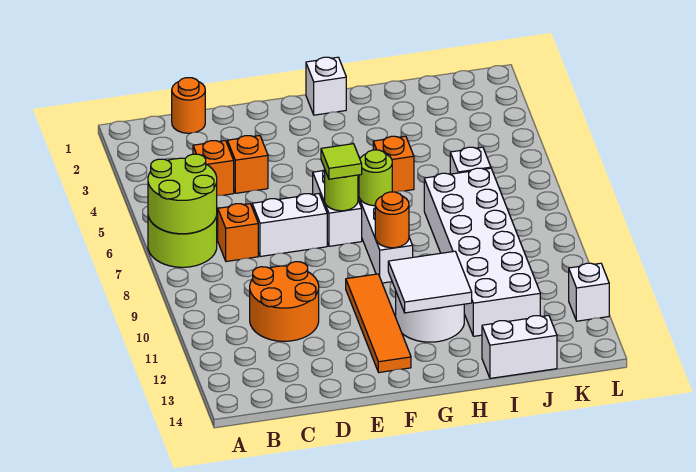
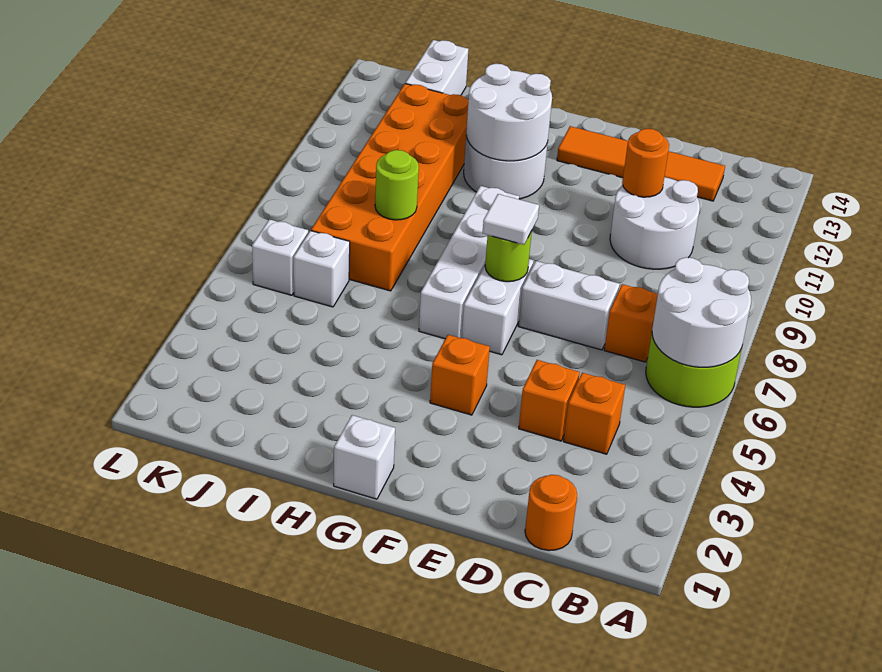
lime round brick A6:B7 level 2 -> white round brick A6:B7 level 2
orange round brick C10:D11 level 1 -> white round brick C10:D11 level 1
lime tile F7 level 3 -> white tile F7 level 3
orange tile F10:F13 level 1 -> orange tile C13:F13 level 1
lime round brick G7 level 2 -> lime round brick I8 level 2
orange round brick G9 level 2 -> orange round brick D11 level 2
white tile G11:H12 level 2 -> white round brick G11:H12 level 2
orange brick H5 level 1 -> orange brick F4 level 1
white brick I7:J12 level 1 -> orange brick I7:J12 level 1
white brick I14:J14 level 1 -> white brick J13:J14 level 1
white brick L12 level 1 -> white brick K6 level 1

